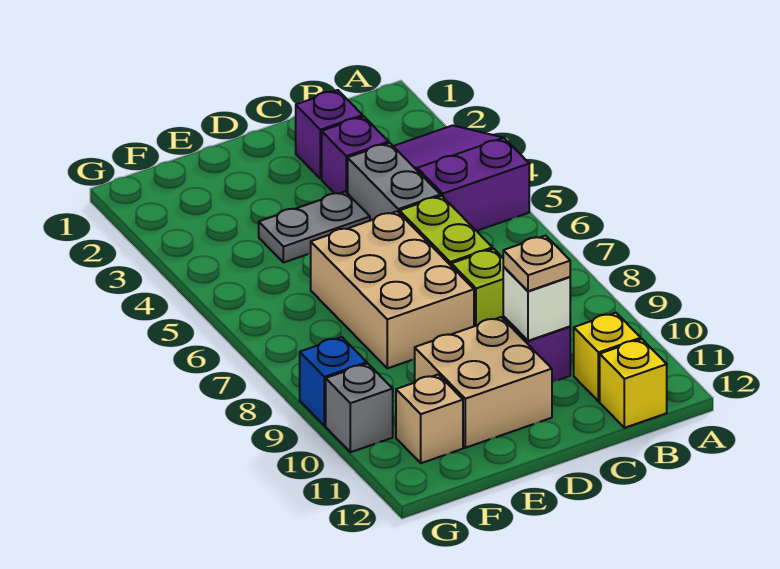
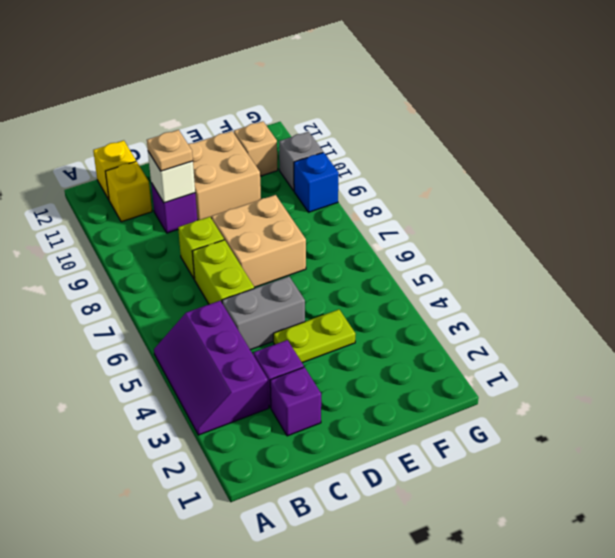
purple slope A3:B5 level 1 top 5 -> purple slope A3:B5 level 1 top B
grey brick C4:C5 level 1 -> grey brick C5:D5 level 1
grey plate D4:E4 level 1 -> lime plate D4:E4 level 1
tan brick D6:E8 level 1 -> tan brick D7:E8 level 1

